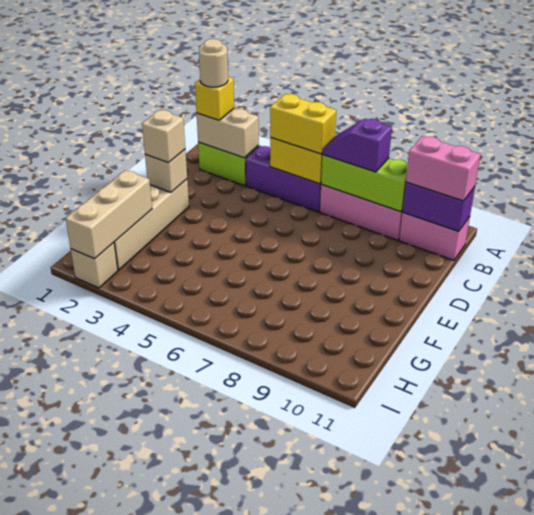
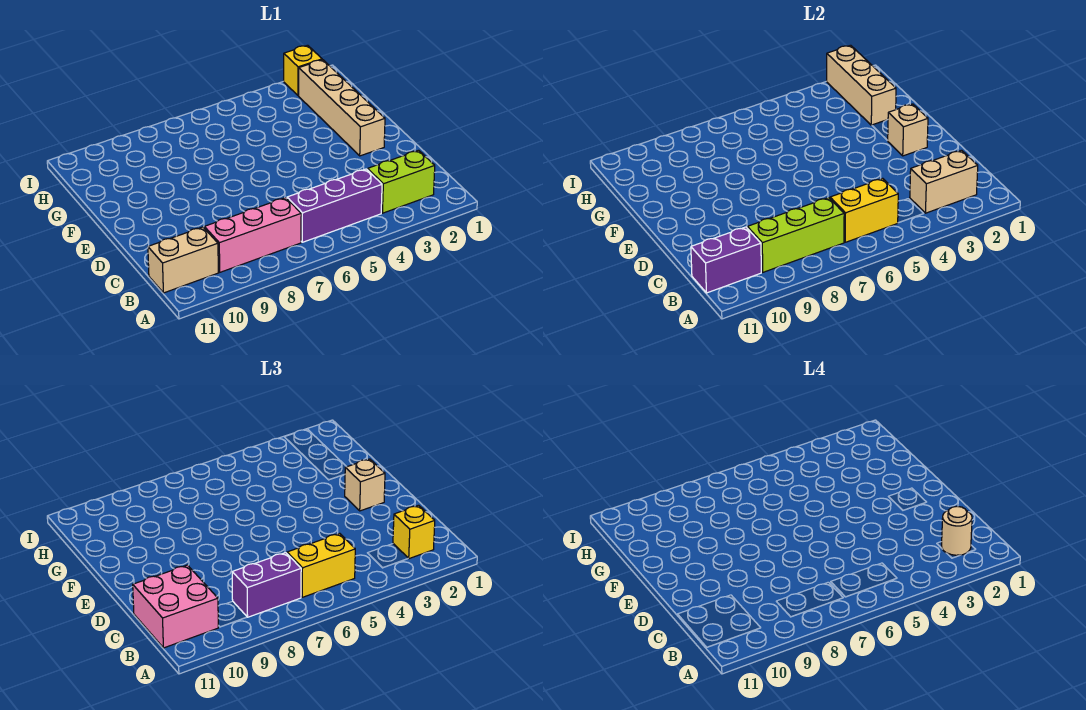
purple slope B7:B8 level 3 top 8 -> purple brick B7:B8 level 3
pink brick B10:B11 level 1 -> tan brick B10:B11 level 1
pink brick B10:B11 level 3 -> pink brick B10:C11 level 3
tan brick I2 level 1 -> yellow brick I2 level 1

